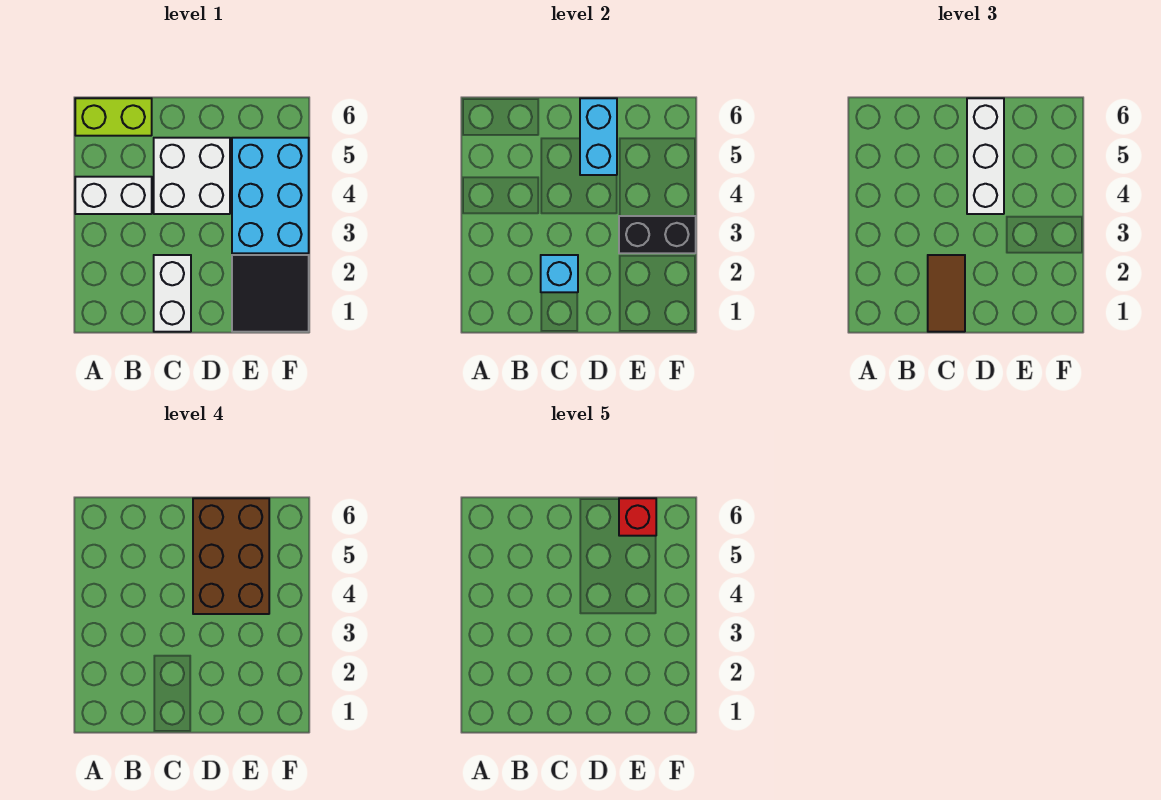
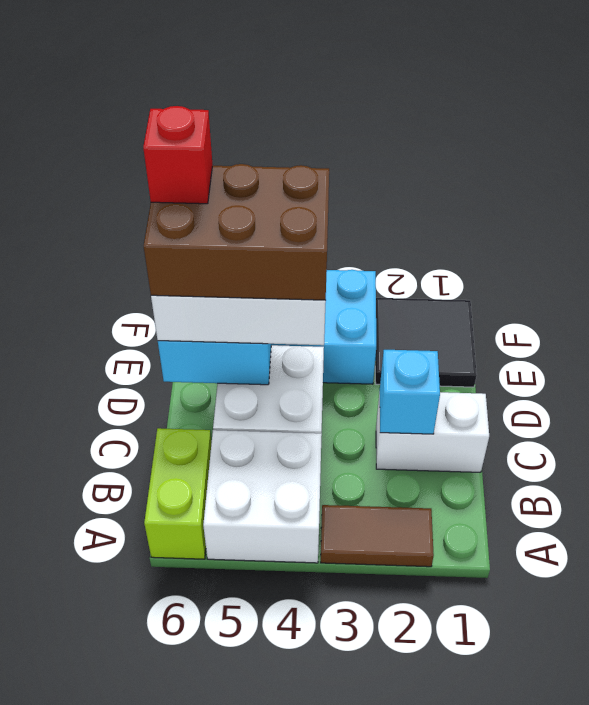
white brick A4:B4 level 1 -> white brick A4:B5 level 1
brown tile C1:C2 level 3 -> brown tile A2:A3 level 1
black brick E3:F3 level 2 -> none

